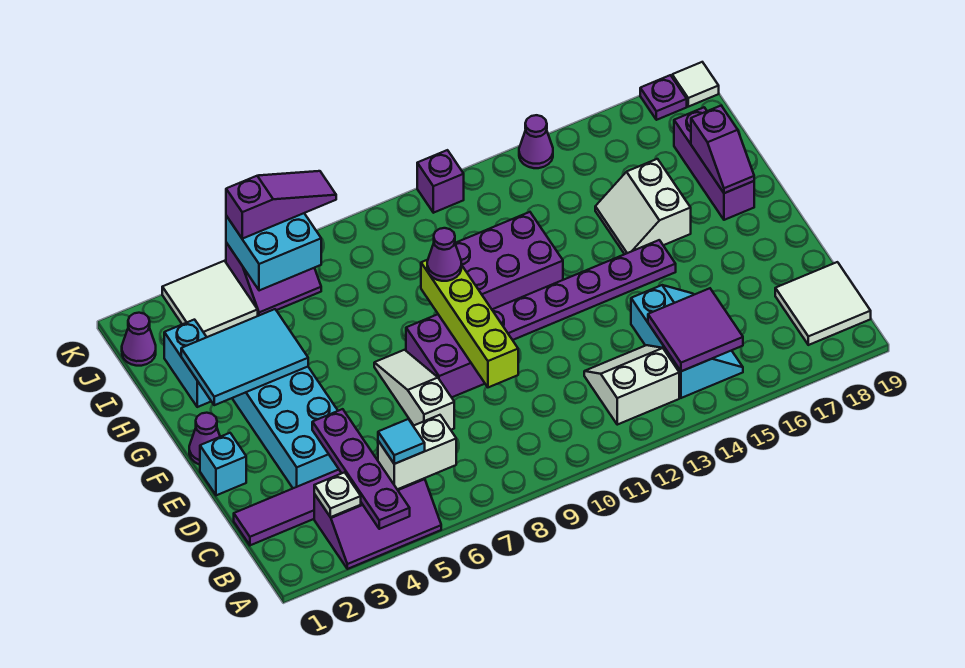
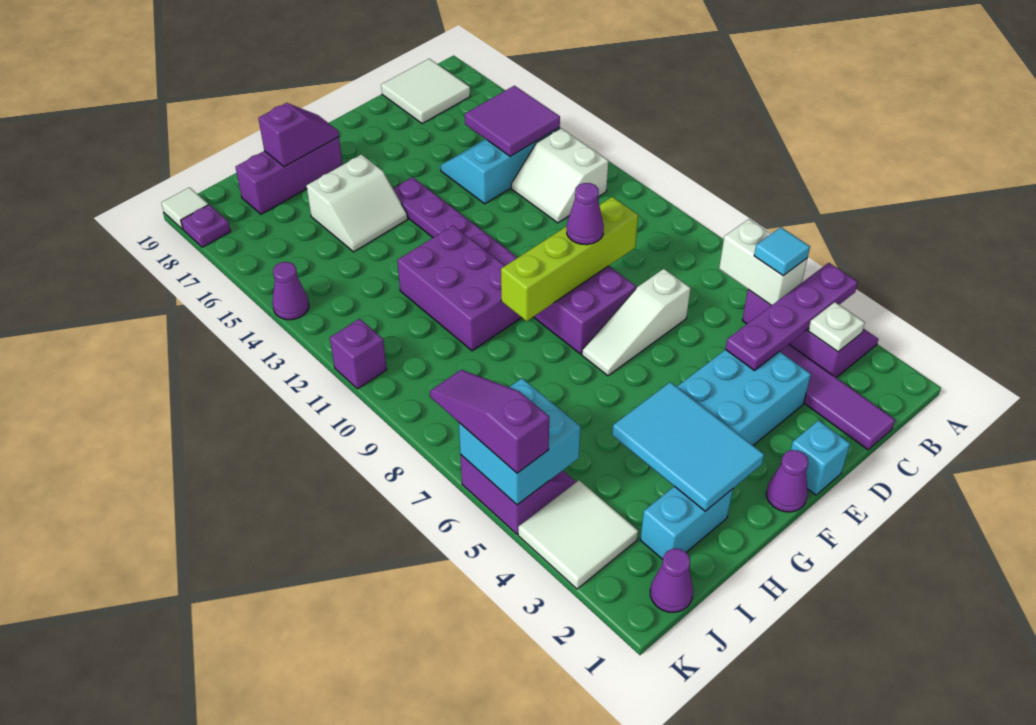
purple cone G9 level 3 -> purple cone E9 level 3

